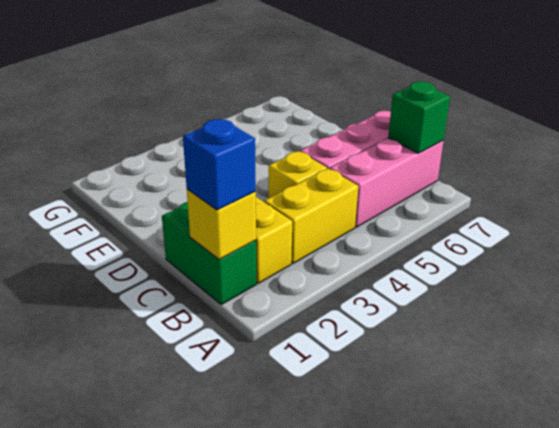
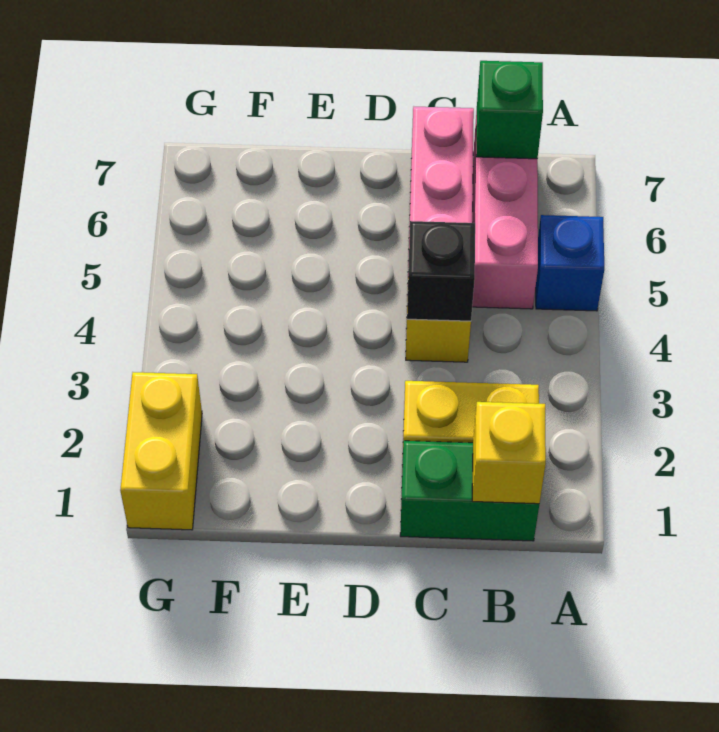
blue brick B1 level 3 -> blue brick A5 level 1
yellow brick B3:B4 level 1 -> yellow brick G1:G2 level 1
none -> black brick C4 level 2

